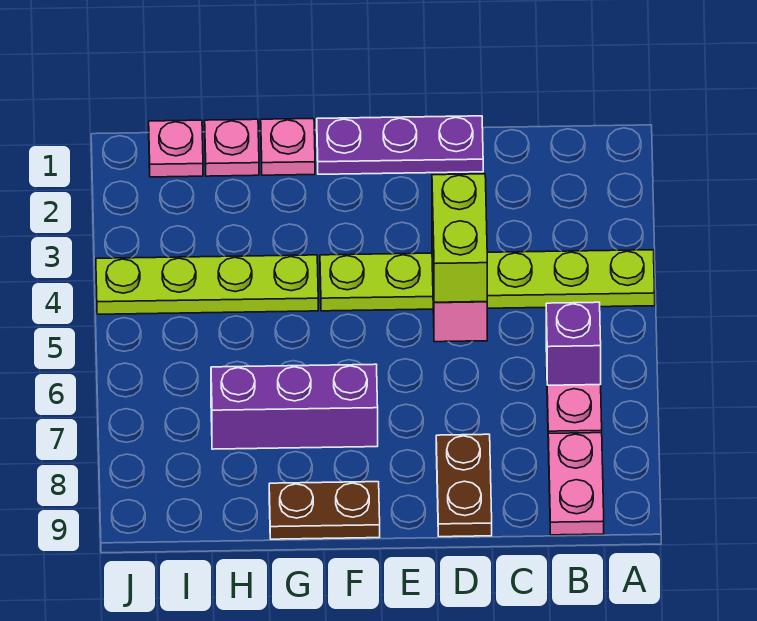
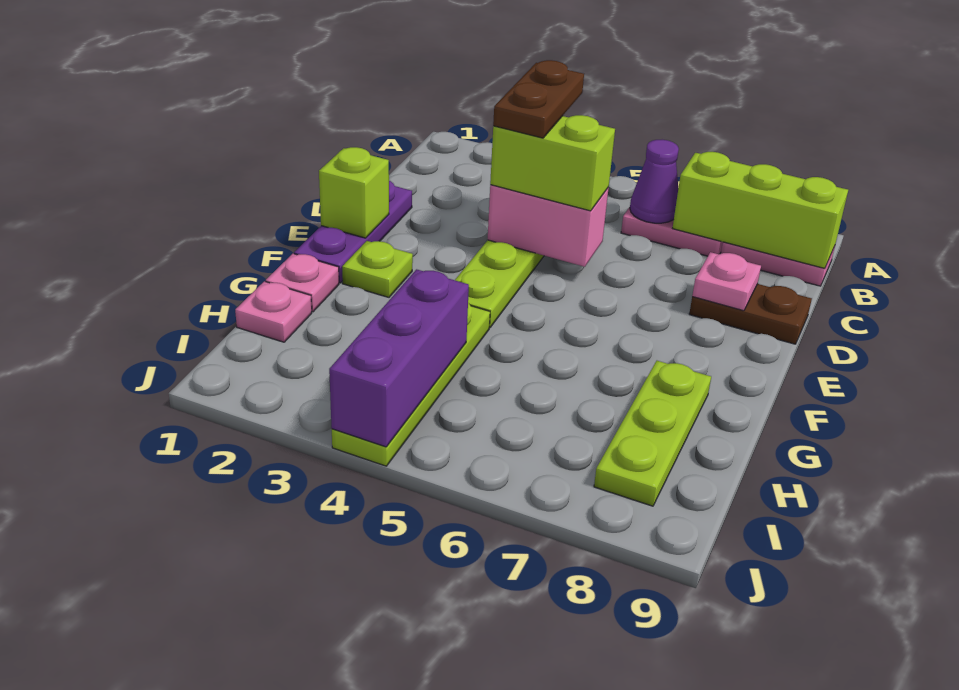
purple brick B6 level 2 -> purple cone B6 level 2
none -> lime brick B7:B9 level 2
none -> lime brick E1 level 2
none -> lime plate F2 level 1
purple brick F7:H7 level 1 -> purple brick H4:J4 level 2
brown plate F9:G9 level 1 -> brown plate C4:D4 level 4
none -> lime plate G8:I8 level 1
pink plate I1 level 1 -> pink plate D8 level 2

